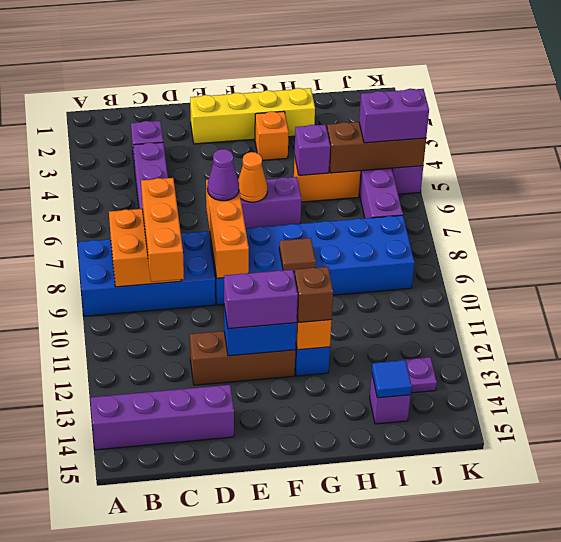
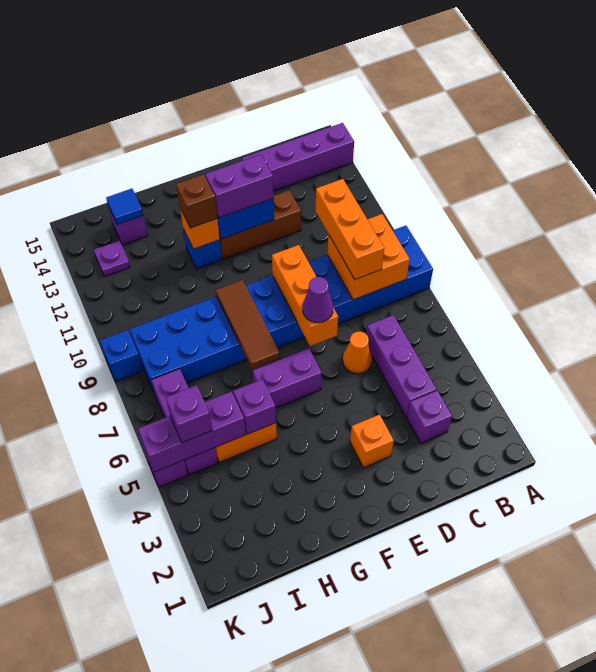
yellow brick E2:H2 level 1 -> none
orange cone F6 level 2 -> orange cone D6 level 1
orange brick G3 level 1 -> orange brick E3 level 1
brown tile G9 level 2 -> brown tile G7:G9 level 2
brown brick I5:K5 level 2 -> purple brick I5:K5 level 2
purple brick J5:K5 level 3 -> purple brick J5 level 3
none -> blue brick K9 level 1

